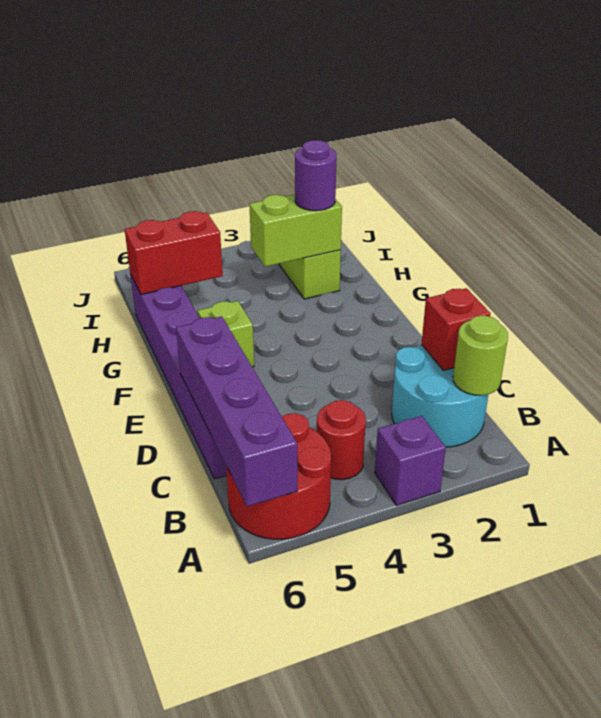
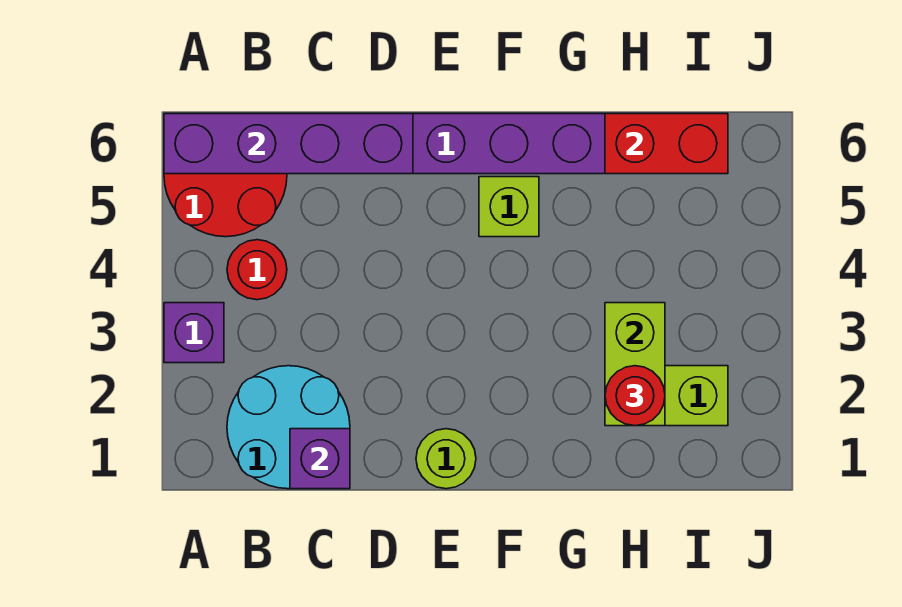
lime round brick B1 level 2 -> lime round brick E1 level 1
red brick C1 level 2 -> purple brick C1 level 2
purple round brick H2 level 3 -> red round brick H2 level 3
red brick H5:H6 level 2 -> red brick H6:I6 level 2

